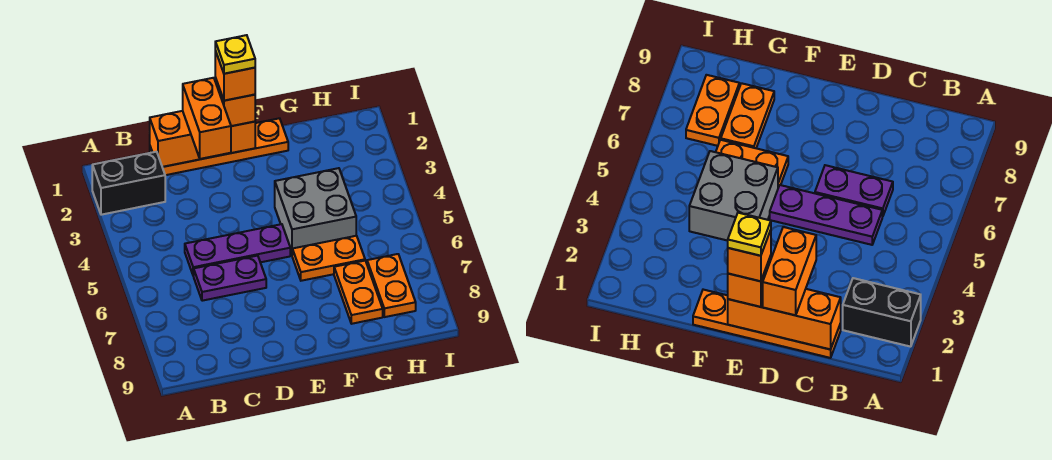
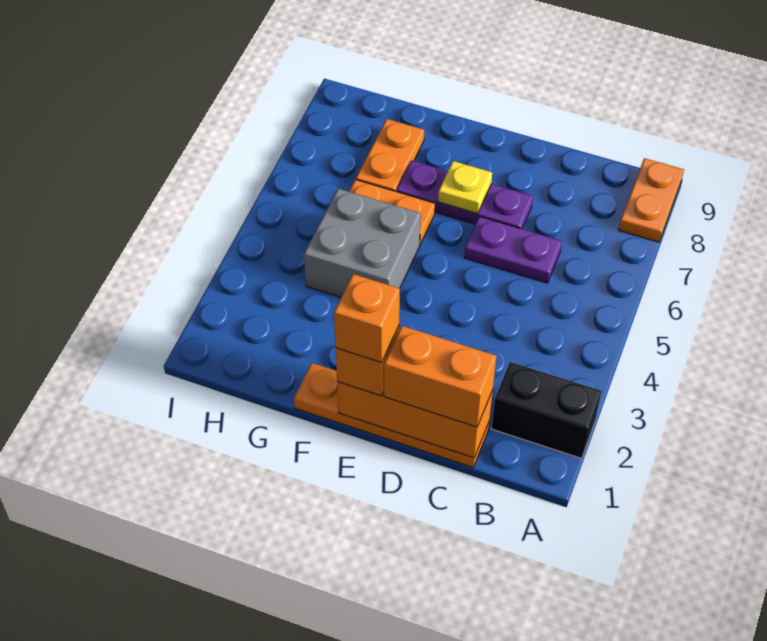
purple plate C5:E5 level 1 -> purple plate D7:F7 level 1
orange brick D1:D2 level 3 -> orange brick C1:D1 level 3
yellow plate E1 level 5 -> yellow plate E7 level 2
orange plate H7:H8 level 1 -> orange plate A8:A9 level 1

